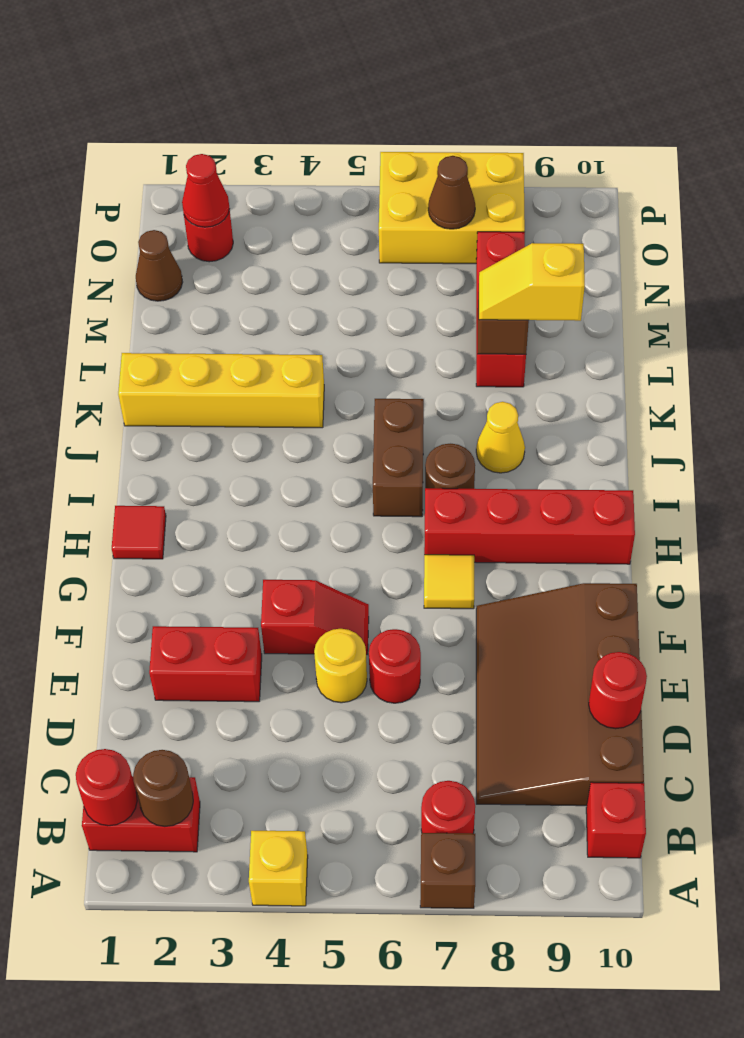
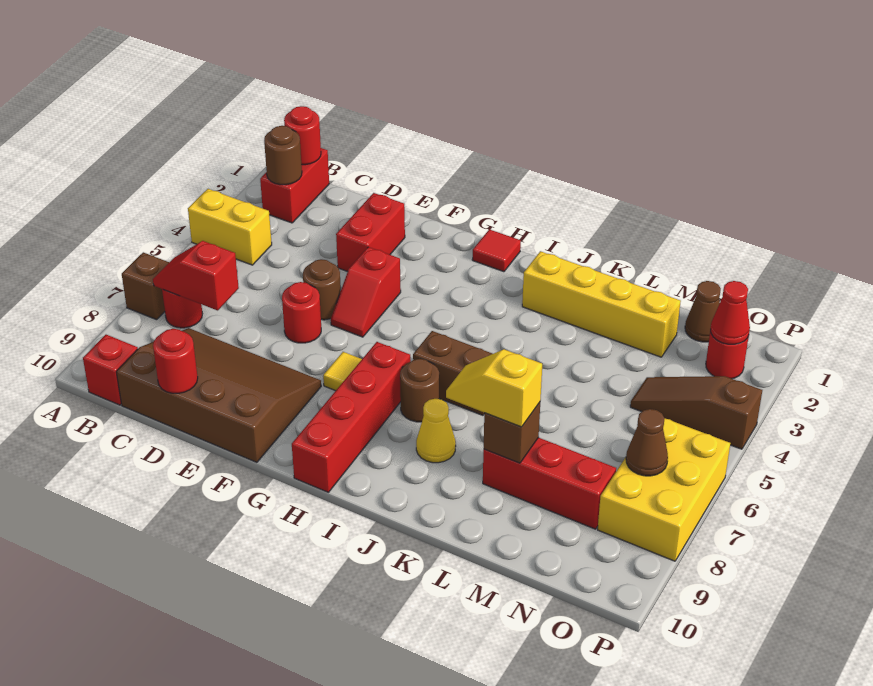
yellow brick A4 level 1 -> yellow brick A4:B4 level 1
none -> red slope B7:C7 level 2 top C
yellow round brick E5 level 1 -> brown round brick E5 level 1
yellow brick K1:K4 level 1 -> yellow brick J2:M2 level 1
yellow slope L8:L9 level 3 top 9 -> yellow slope K8:L8 level 3 top L
none -> brown slope N4:P4 level 1 top P

